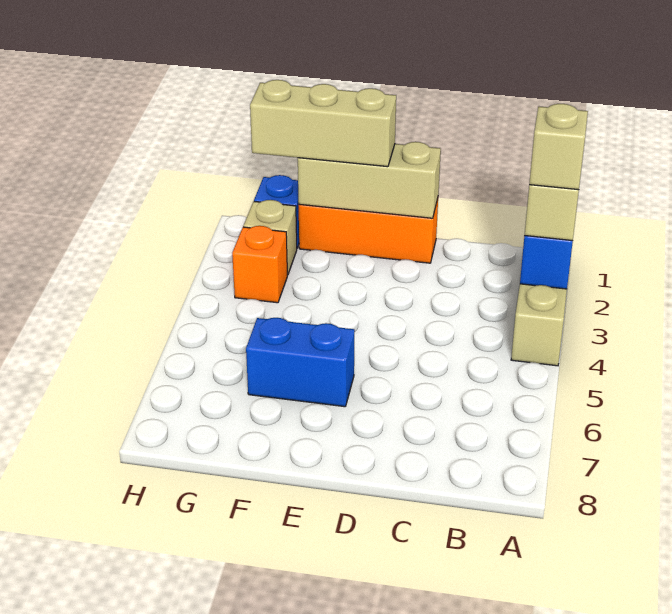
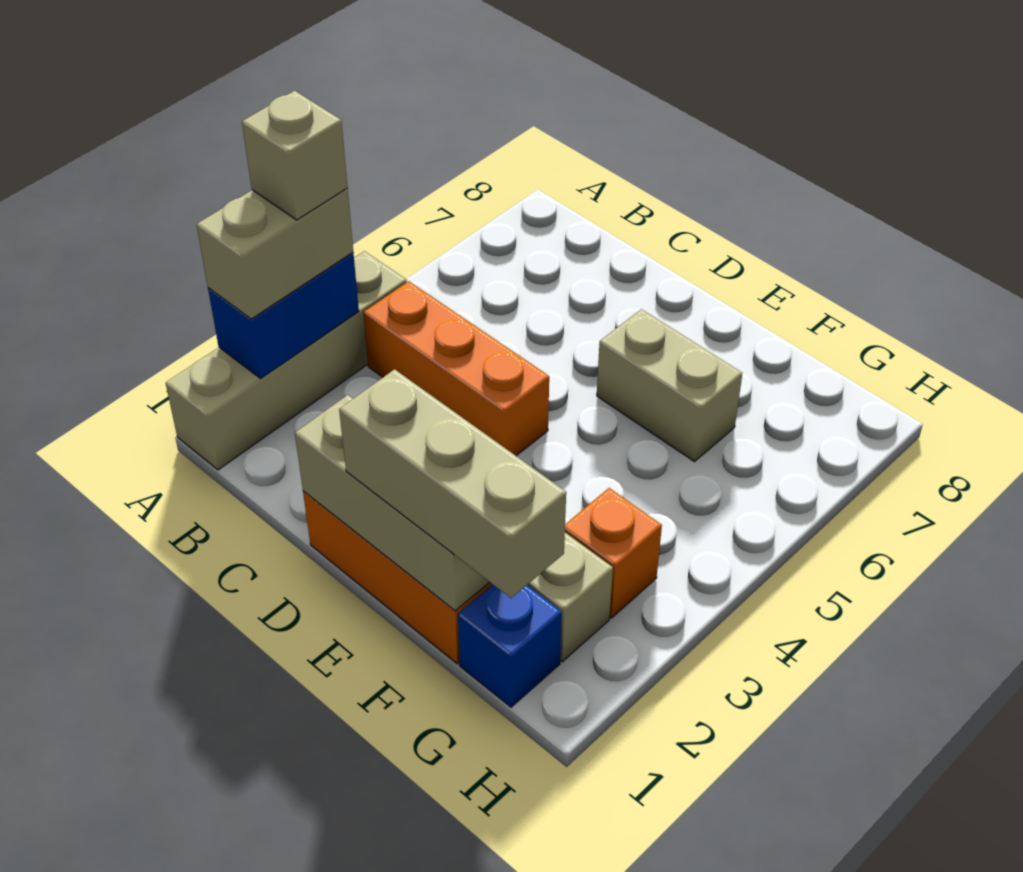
none -> orange brick B4:D4 level 1
blue brick E6:F6 level 1 -> tan brick E6:F6 level 1

